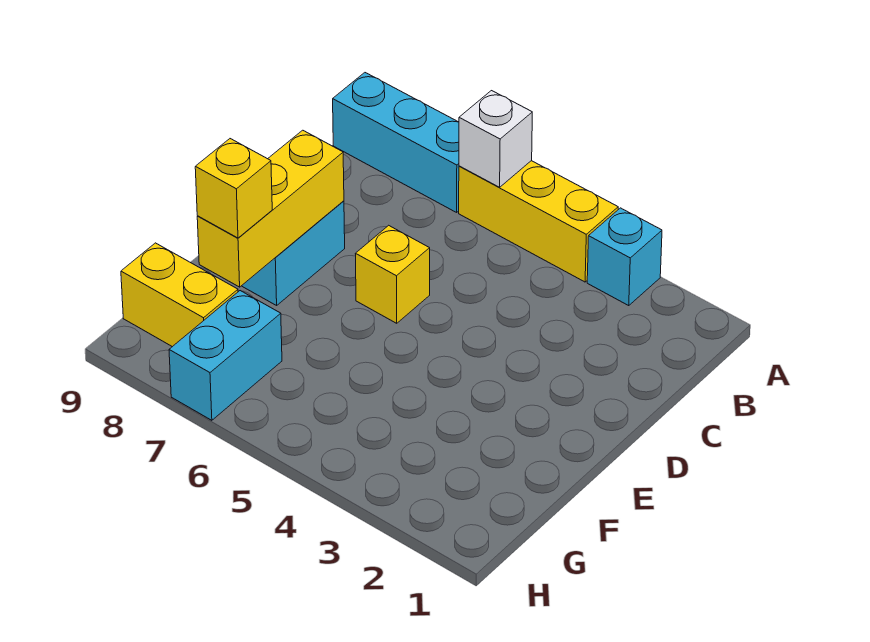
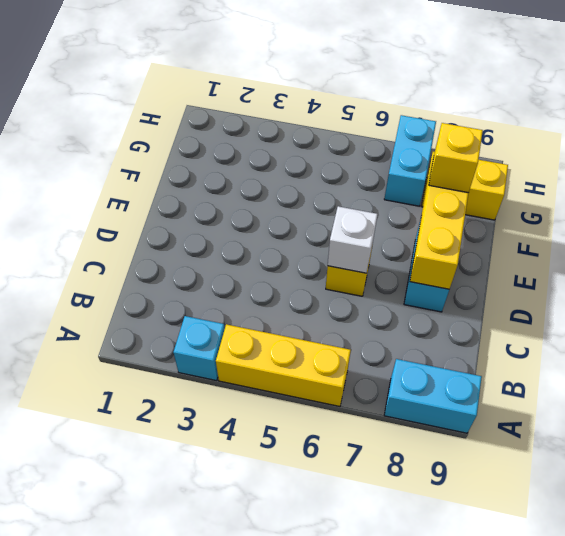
white brick A6 level 2 -> white brick D6 level 2
cyan brick A7:A9 level 1 -> cyan brick A8:A9 level 1

